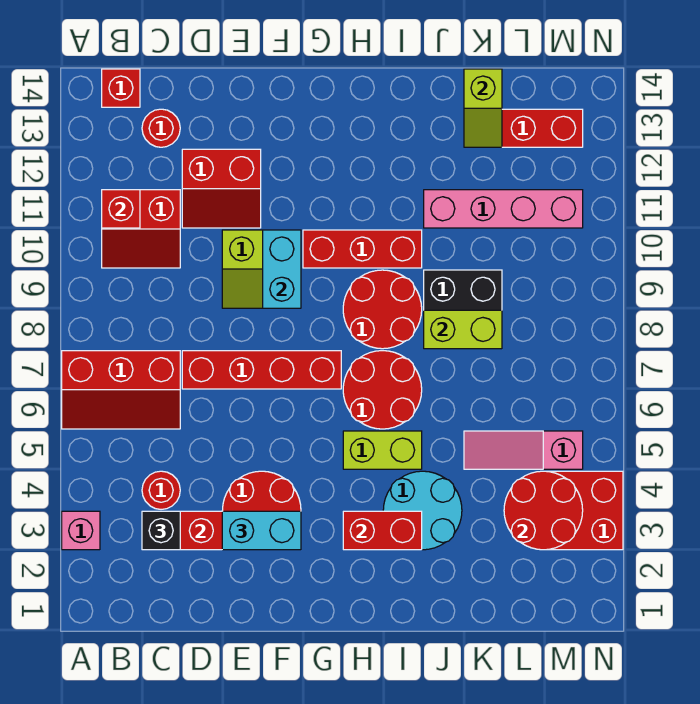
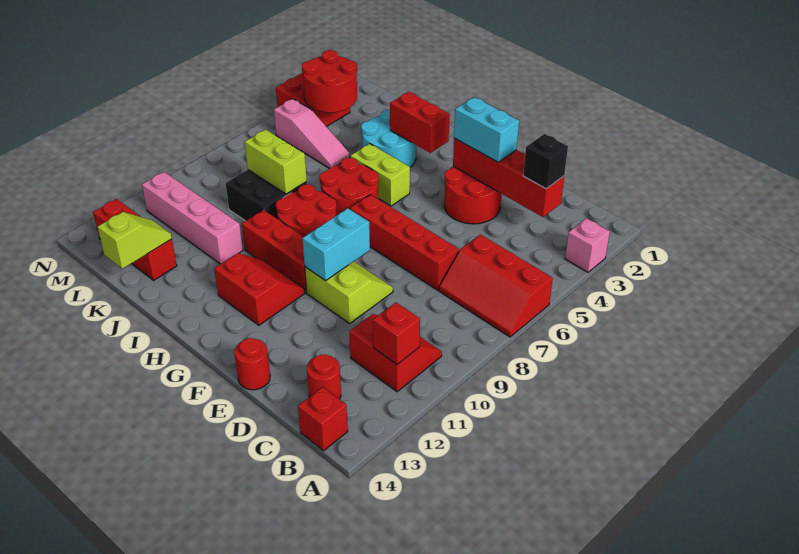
red slope A6:C7 level 1 top 7 -> red slope A6:C7 level 1 top 6
red round brick C4 level 1 -> red round brick E14 level 1
red slope D11:E12 level 1 top 12 -> red slope G11:H12 level 1 top 12

